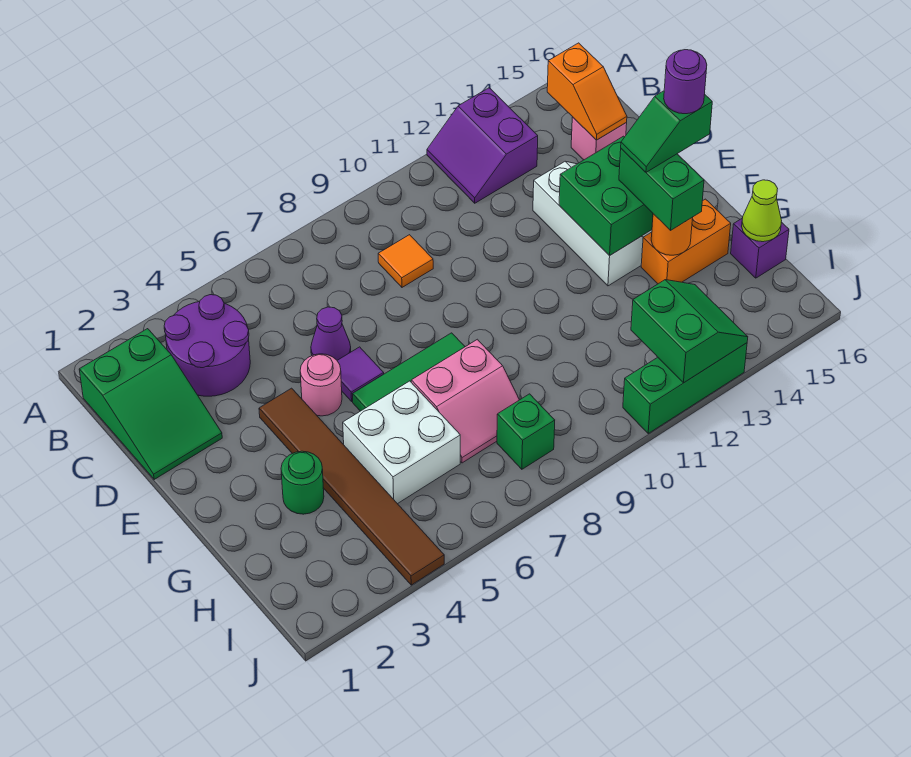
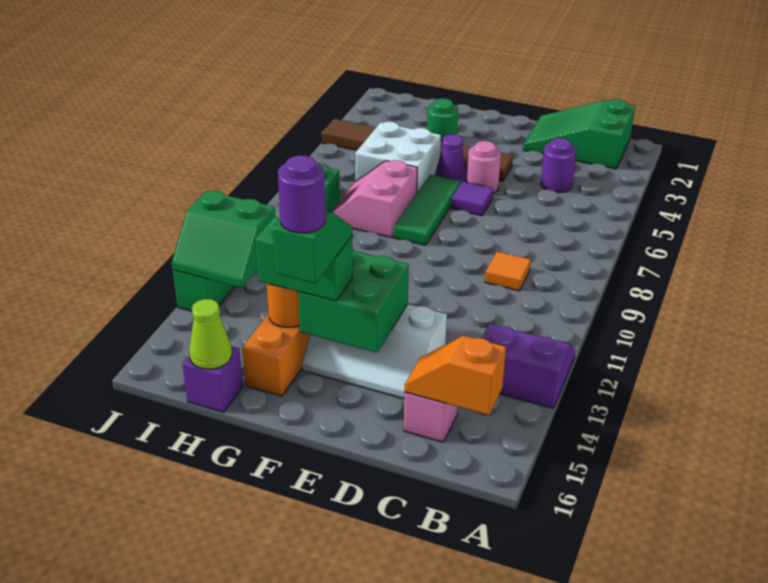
purple round brick B3:C4 level 1 -> purple round brick C4 level 1
purple cone D6 level 1 -> purple cone F5 level 1

